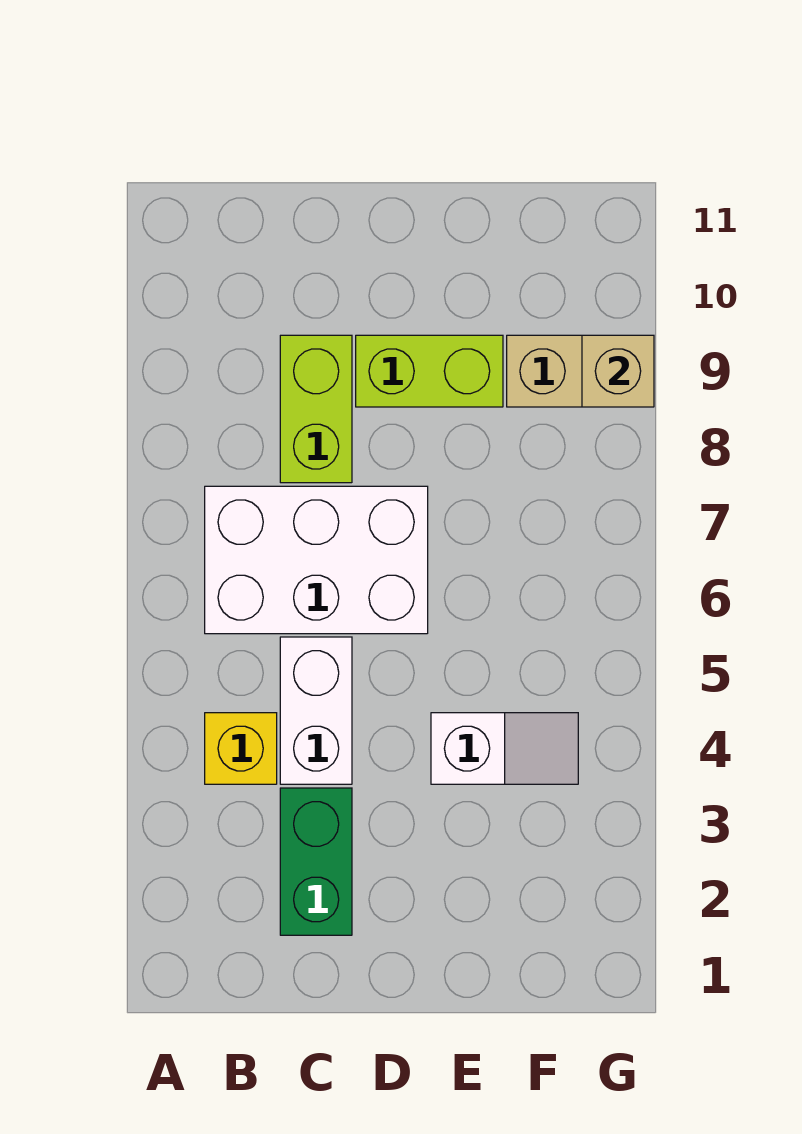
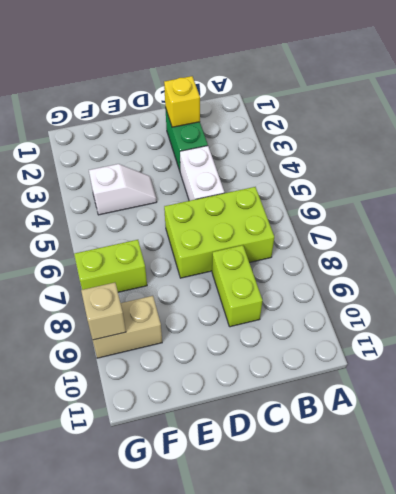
yellow brick B4 level 1 -> yellow brick C2 level 2
white brick B6:D7 level 1 -> lime brick B6:D7 level 1
lime brick D9:E9 level 1 -> lime brick F7:G7 level 1
white slope E4:F4 level 1 top E -> white slope E4:F4 level 1 top F

